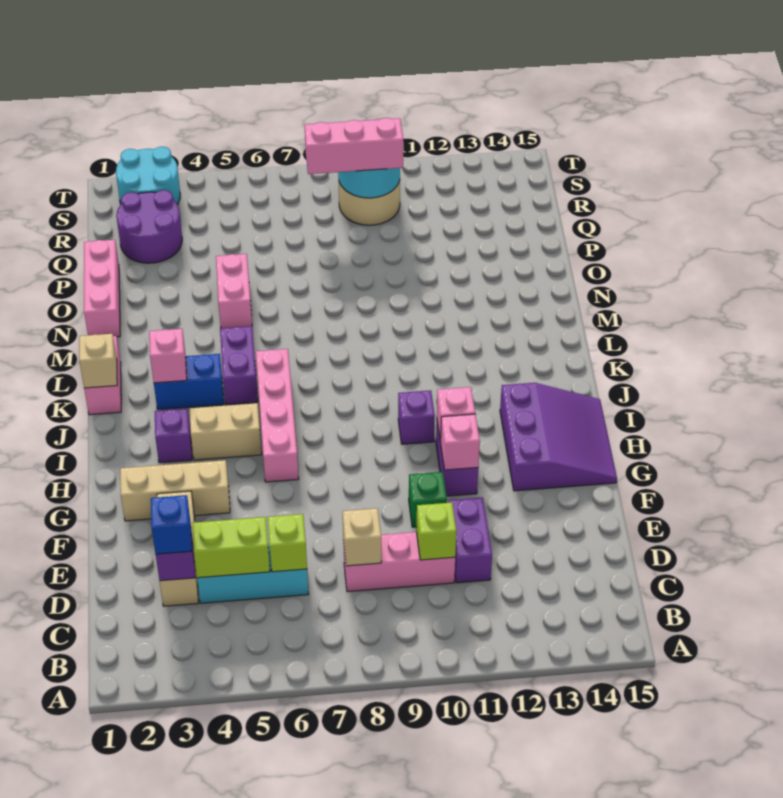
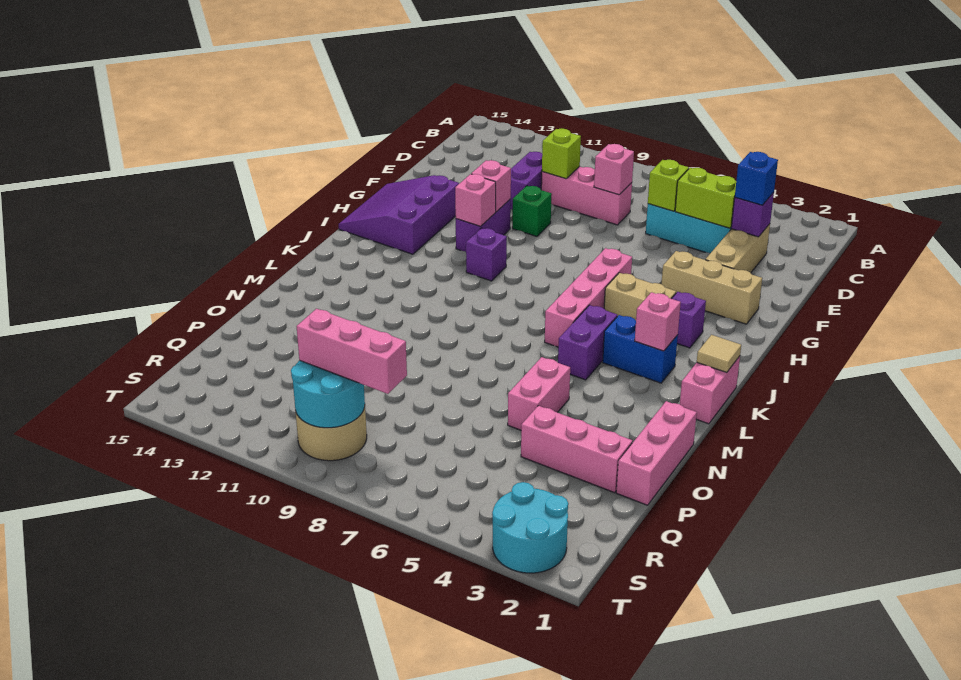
tan brick D8 level 2 -> pink brick D8 level 2
tan brick K1 level 2 -> tan tile K1 level 2
none -> pink brick P2:P4 level 1
purple round brick Q2:R3 level 1 -> none

